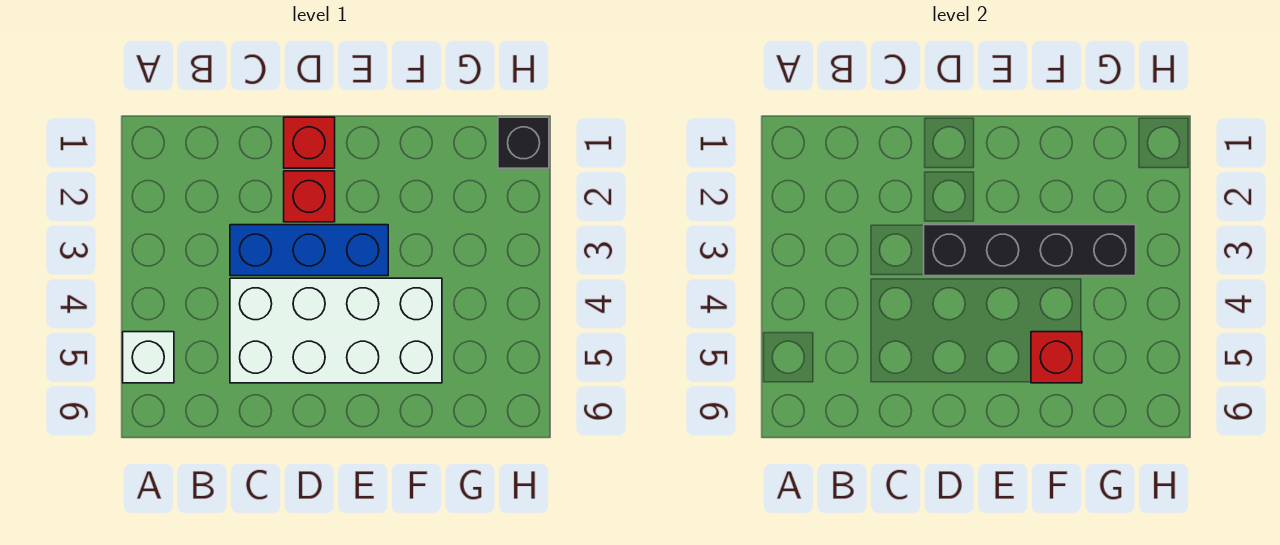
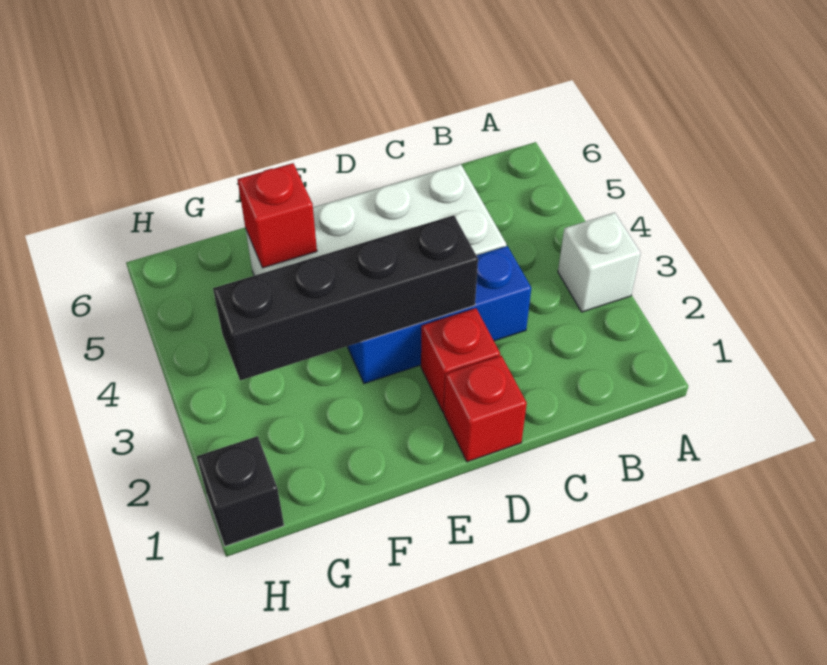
white brick A5 level 1 -> white brick A3 level 1

